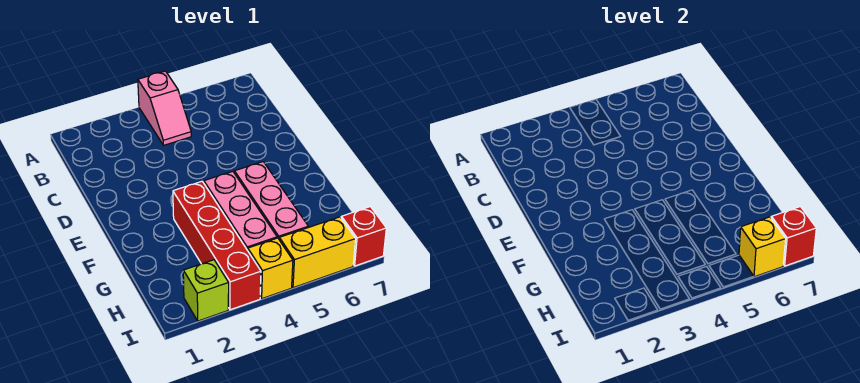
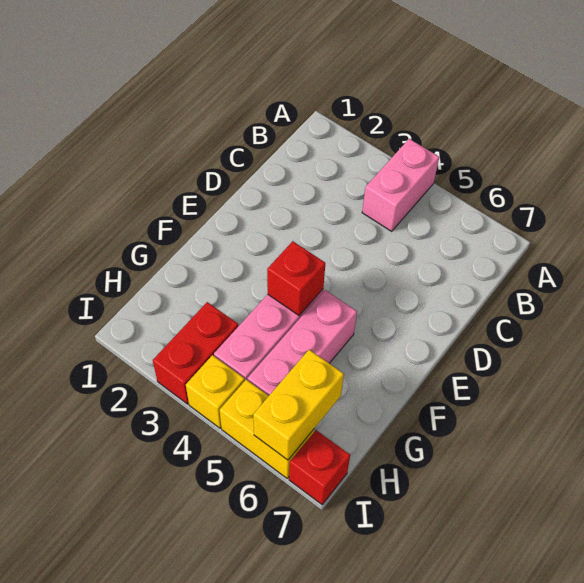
pink slope A4:B4 level 1 top A -> pink brick A4:B4 level 1
red brick F3:I3 level 1 -> red brick H3:I3 level 1
lime brick I2 level 1 -> none
yellow brick I6 level 2 -> yellow brick H6:I6 level 2
red brick I7 level 2 -> red brick F4 level 2

